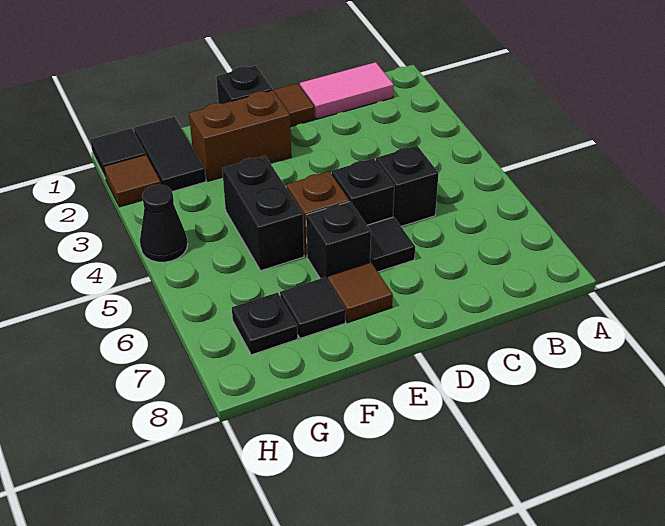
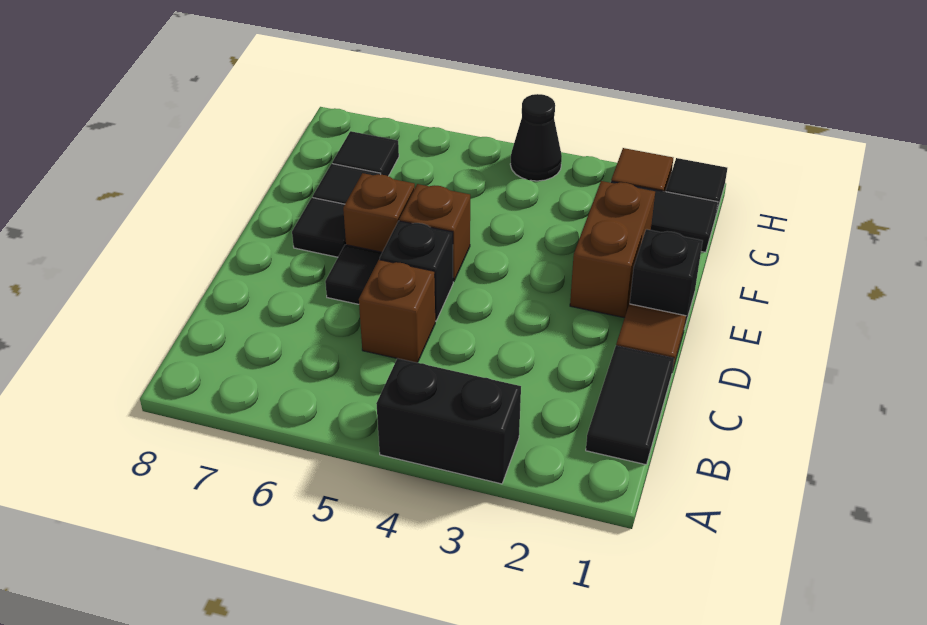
pink tile B1:C1 level 1 -> black tile B1:C1 level 1
black brick C5 level 1 -> brown brick C5 level 1
black brick E6 level 1 -> brown brick E6 level 1
brown tile E7 level 1 -> black tile E7 level 1
black brick F4:F5 level 1 -> black brick A3:A4 level 1
black plate G7 level 1 -> black tile G7 level 1

